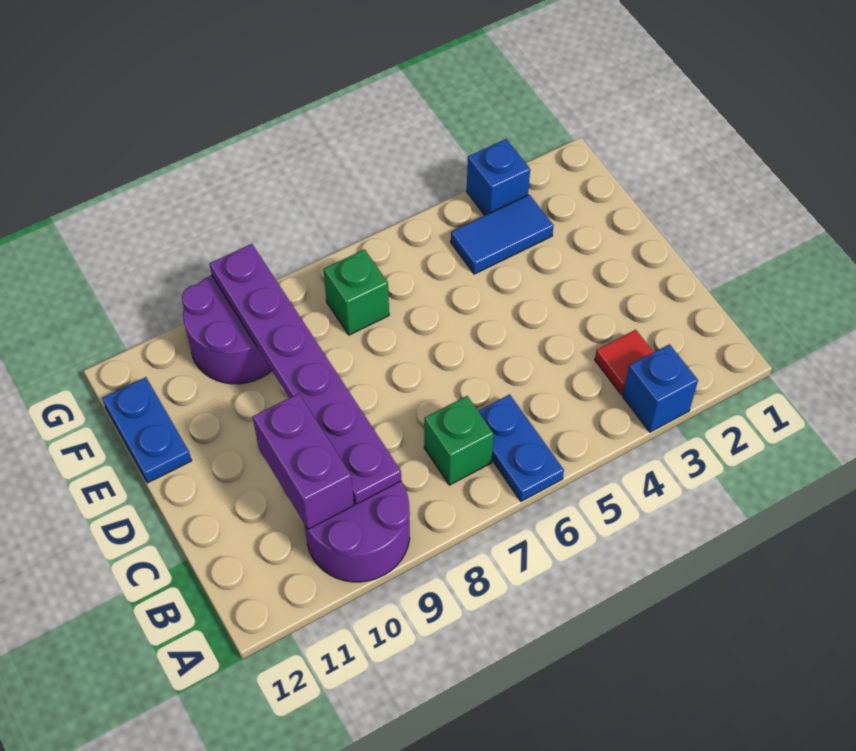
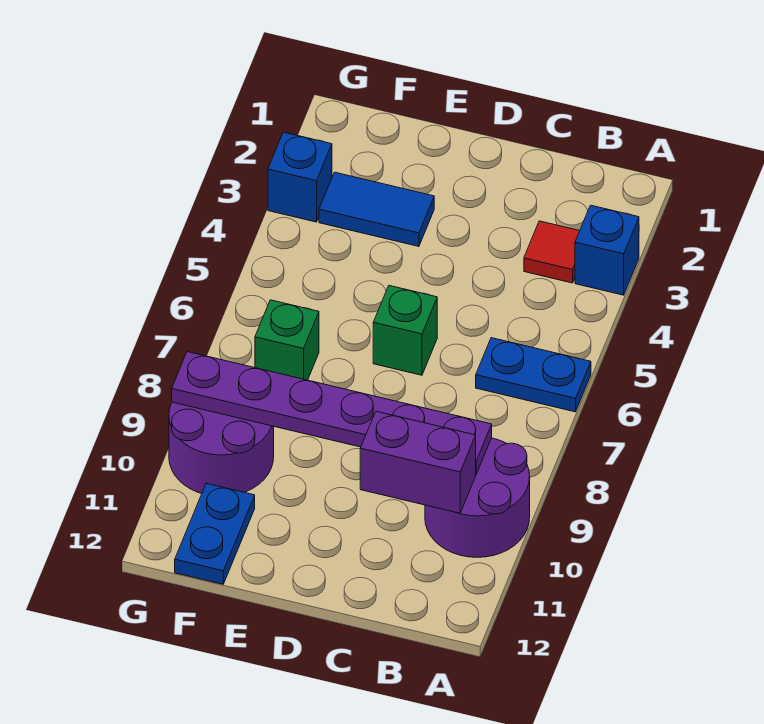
green brick B7 level 1 -> green brick D6 level 1
blue plate E12:F12 level 1 -> blue plate F11:F12 level 1
blue tile F3:F4 level 1 -> blue tile E3:F3 level 1

